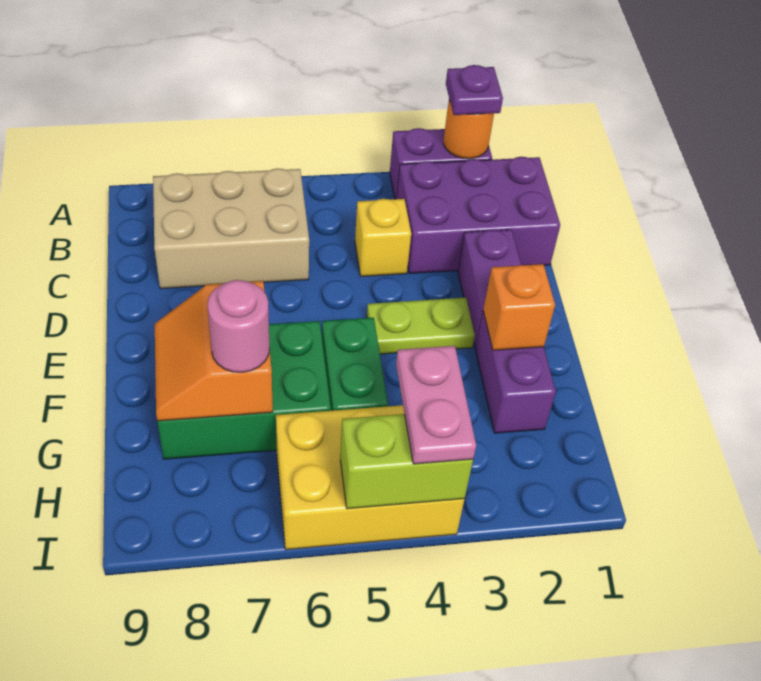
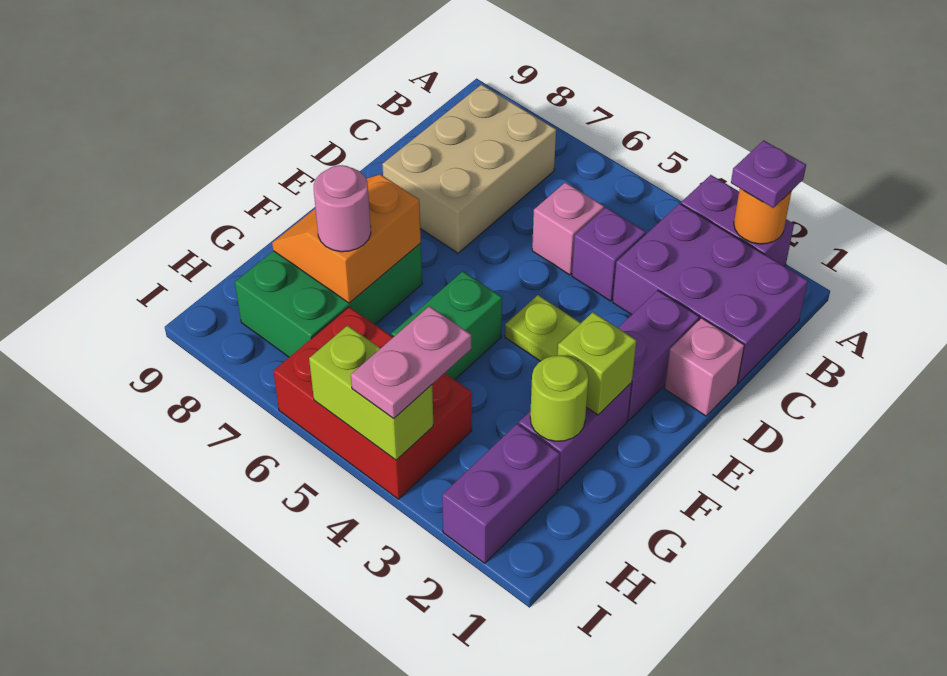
tan brick B6:C8 level 1 -> tan brick B7:D8 level 1
yellow brick C4 level 1 -> purple brick C4 level 1
none -> pink brick C5 level 1
none -> pink brick D1 level 1
orange brick F2 level 2 -> lime brick F2 level 2
green brick F6:G8 level 1 -> green brick F7:H8 level 1
none -> lime round brick G2 level 2
none -> purple brick H2:I2 level 1
yellow brick H4:I6 level 1 -> red brick H4:I6 level 1

